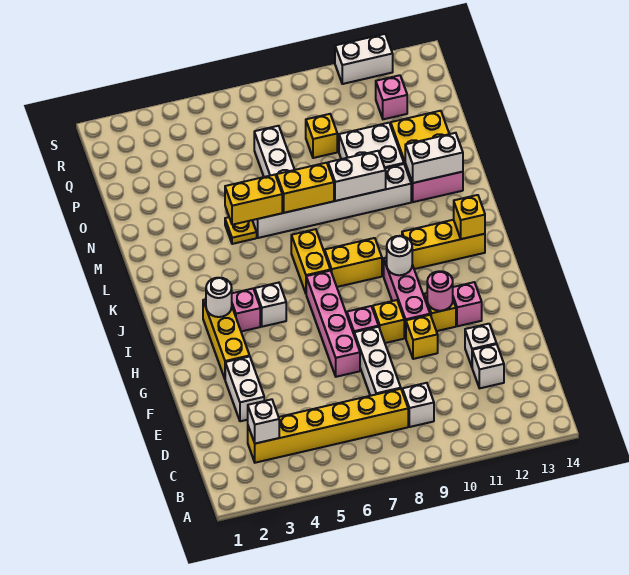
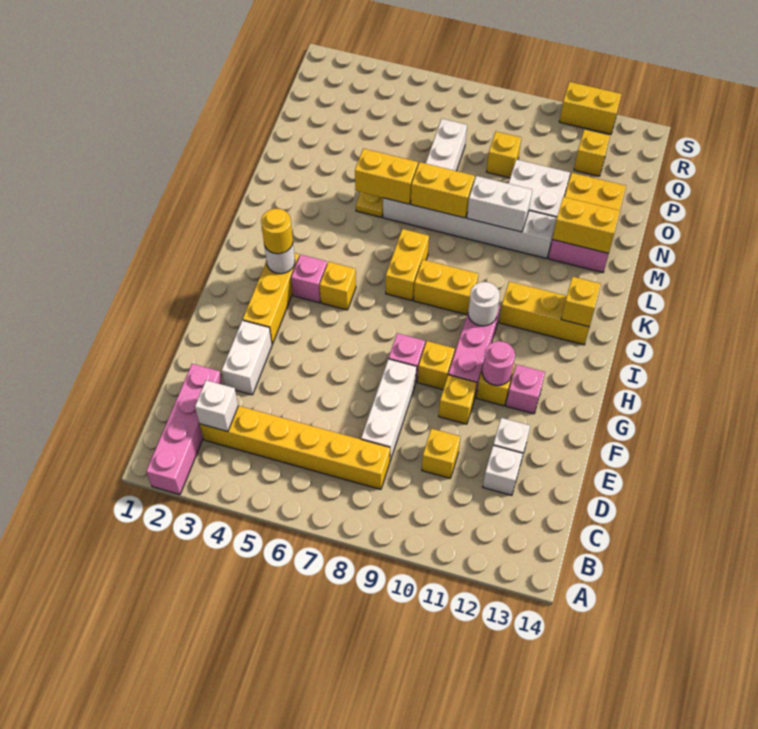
white brick C9 level 1 -> none
none -> yellow brick D10 level 1
pink brick F7:I7 level 1 -> pink brick A2:D2 level 1
none -> yellow round brick I3 level 3
white brick I5 level 1 -> yellow brick I5 level 1
white brick M12:M13 level 2 -> yellow brick M12:M13 level 2
pink brick Q12 level 1 -> yellow brick Q12 level 1
white brick S11:S12 level 1 -> yellow brick S11:S12 level 1

